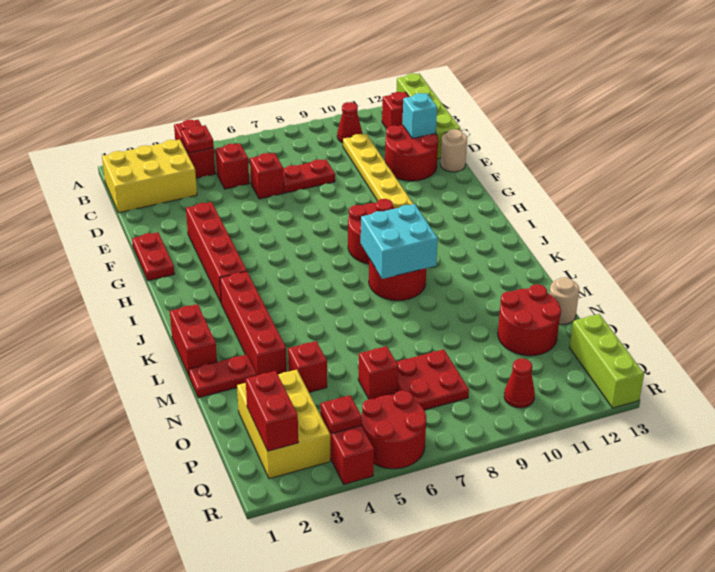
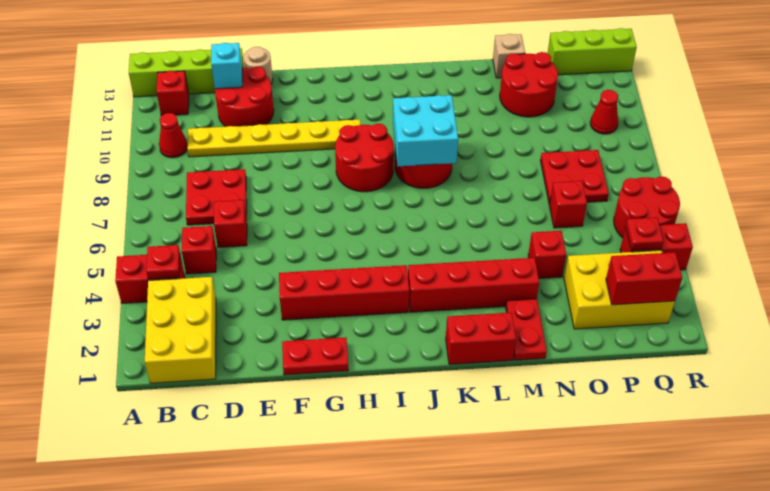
red plate D7:D8 level 1 -> red plate C7:D8 level 1
tan round brick N13 level 1 -> tan brick N13 level 1

